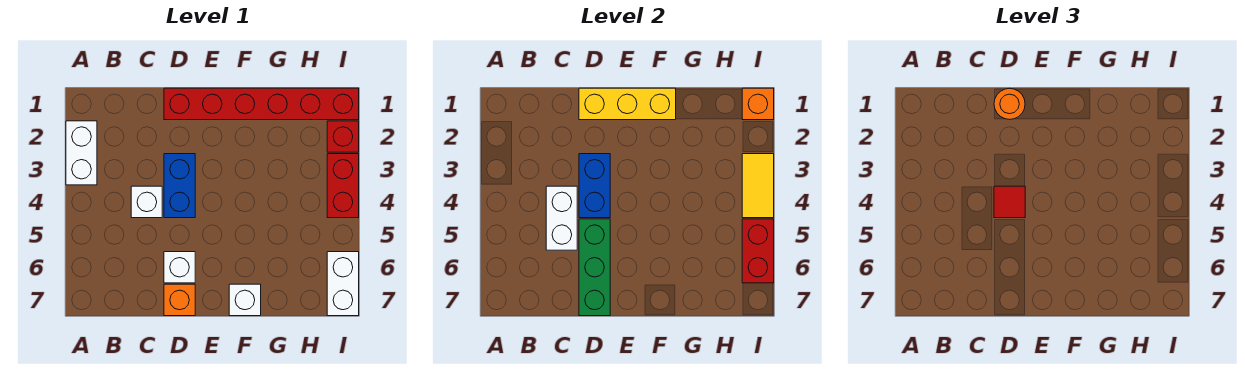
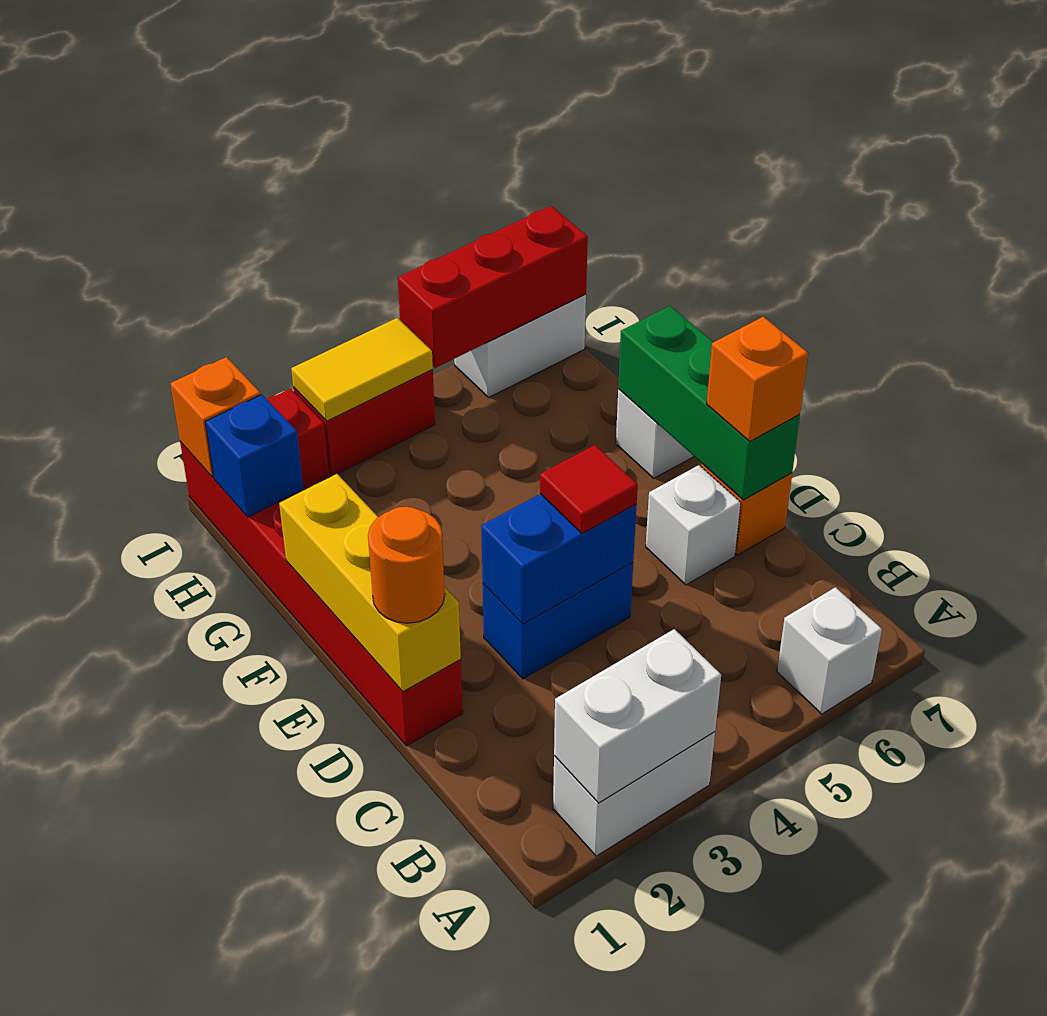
white brick C4 level 1 -> white brick A6 level 1
white brick C4:C5 level 2 -> white brick A2:A3 level 2
green brick D5:D7 level 2 -> green brick D7:F7 level 2
none -> orange brick D7 level 3
none -> blue brick H1 level 2
red brick I5:I6 level 2 -> red brick I5:I7 level 2

